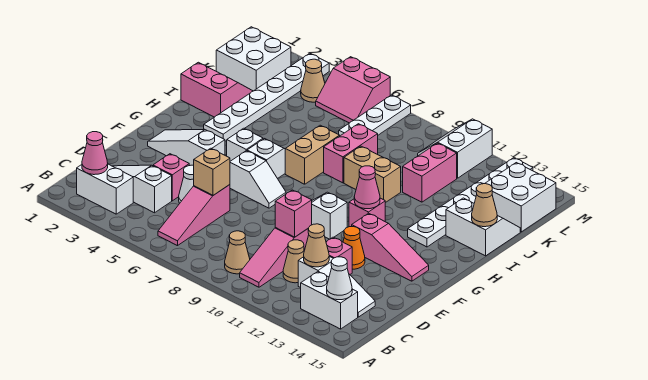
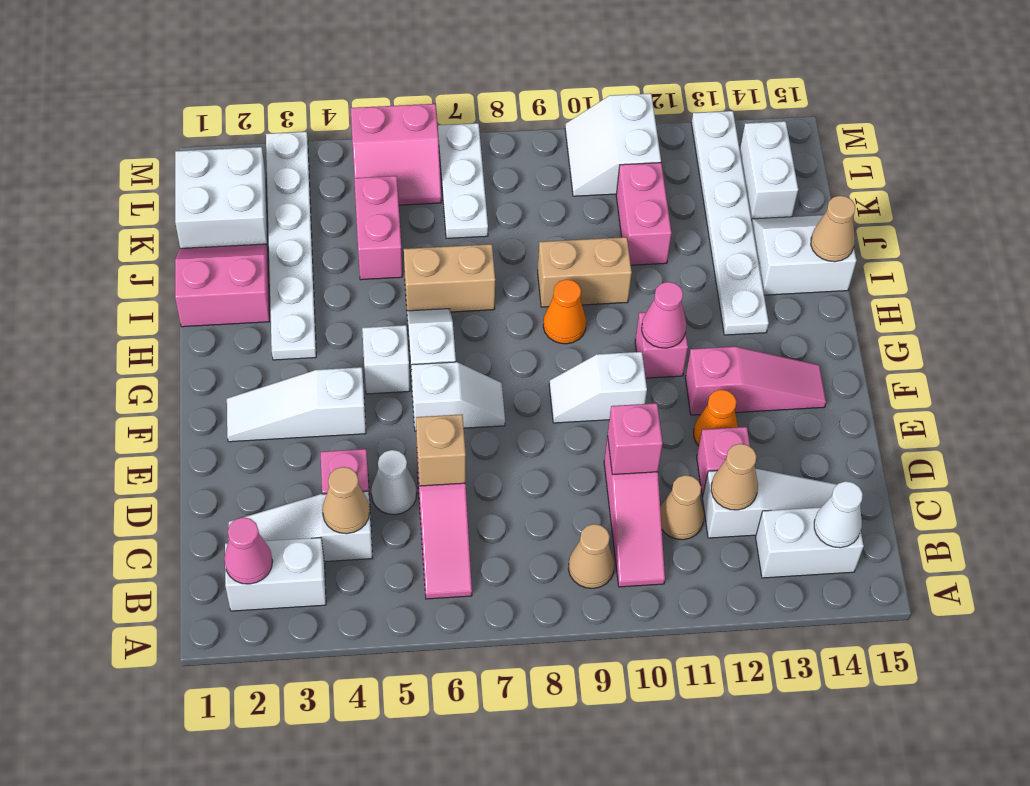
tan brick H7:I7 level 1 -> tan brick I6:I7 level 1
none -> orange cone H9 level 1
pink brick I8:J8 level 1 -> pink brick J5:K5 level 1
white brick K14:L15 level 1 -> white brick K14:L14 level 1
tan cone L4 level 1 -> tan cone C4 level 2

